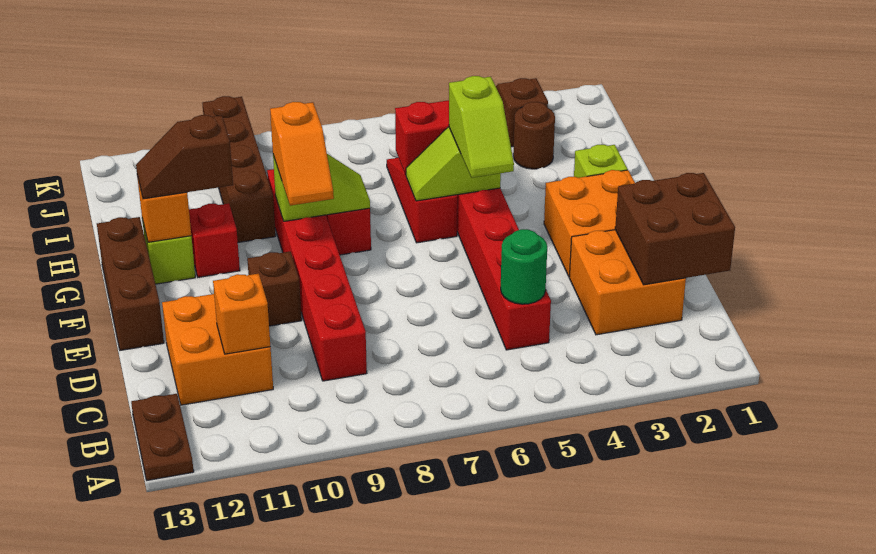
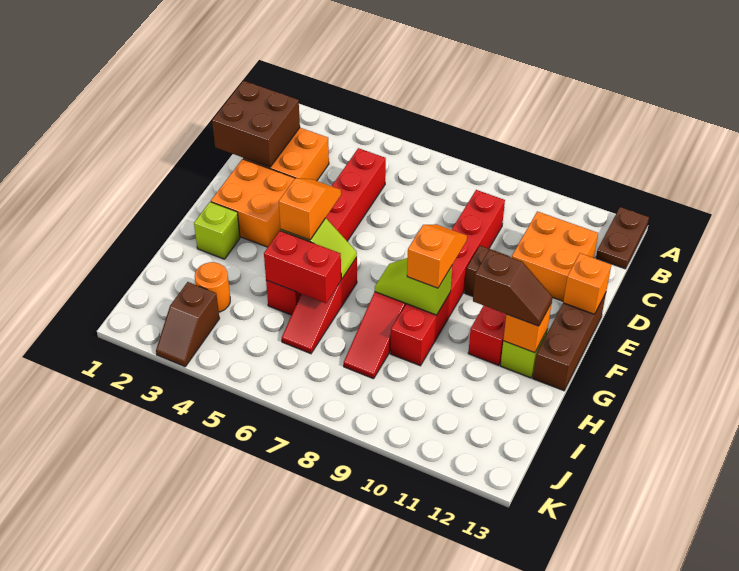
green round brick C5 level 2 -> none
orange brick C11 level 2 -> orange brick E13 level 2
lime slope F5:G5 level 3 top G -> orange slope F5:G5 level 3 top G
brown brick H10:K10 level 1 -> none
brown round brick I3 level 1 -> orange round brick I3 level 1

